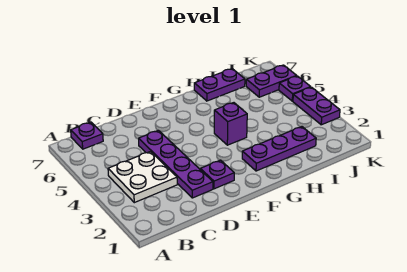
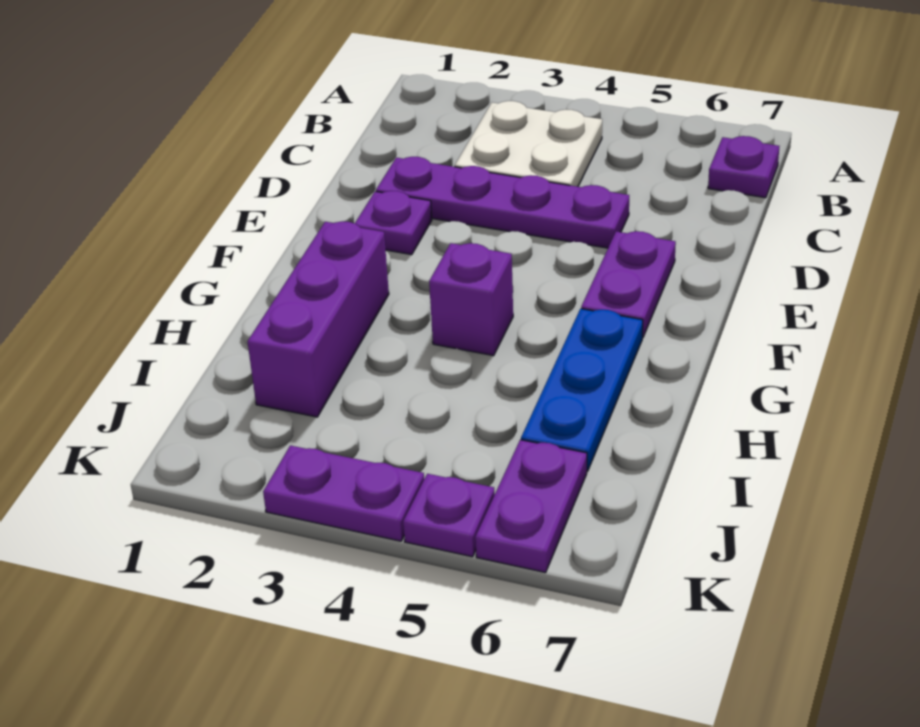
purple plate G2:I2 level 1 -> purple brick G2:I2 level 1
none -> blue plate G6:I6 level 1
purple plate H7:I7 level 1 -> purple plate E6:F6 level 1

